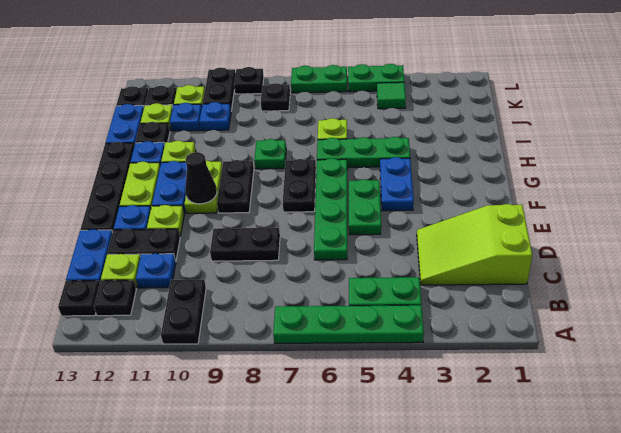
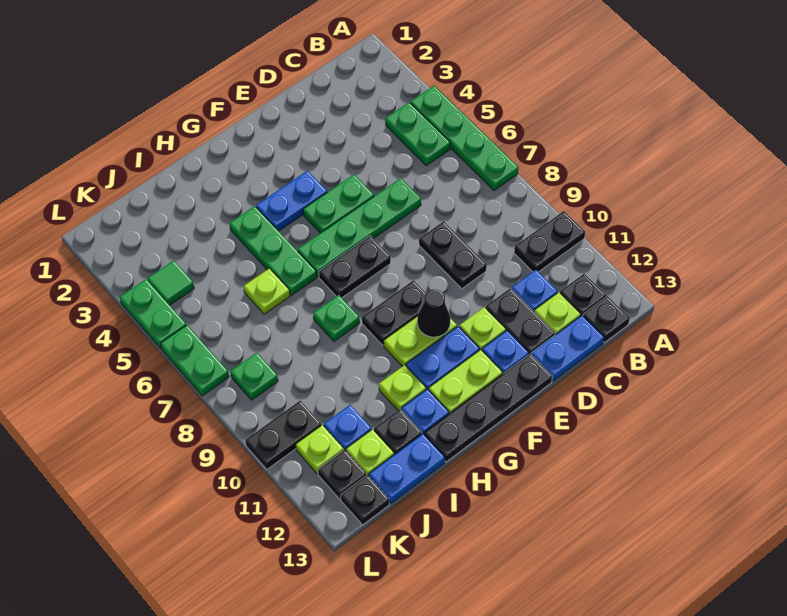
lime slope C1:D3 level 1 top 1 -> none
blue plate J10 level 1 -> none
black plate K8 level 1 -> green plate K8 level 1
black plate L9 level 1 -> none

